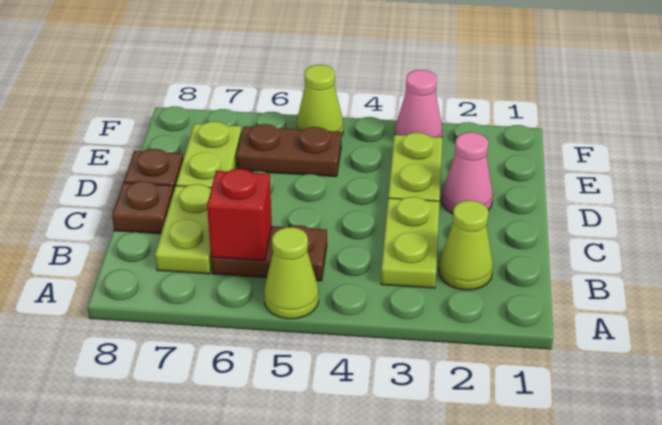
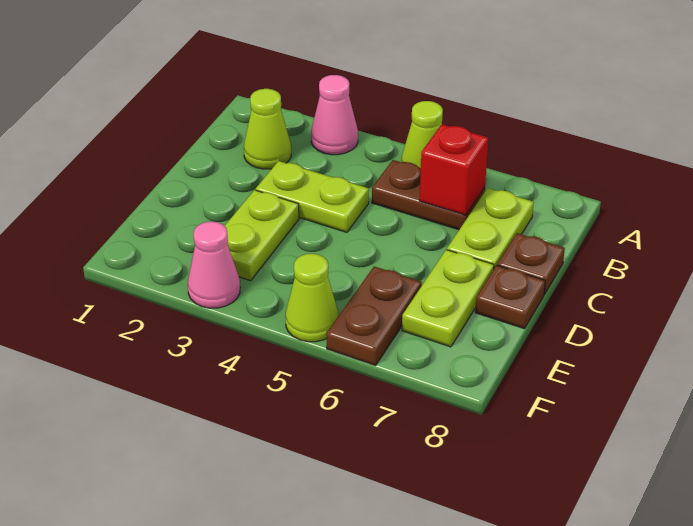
lime plate B3:C3 level 1 -> lime plate C3:C4 level 1
pink cone D2 level 1 -> pink cone A3 level 1
brown plate E5:E6 level 1 -> brown plate E6:F6 level 1

